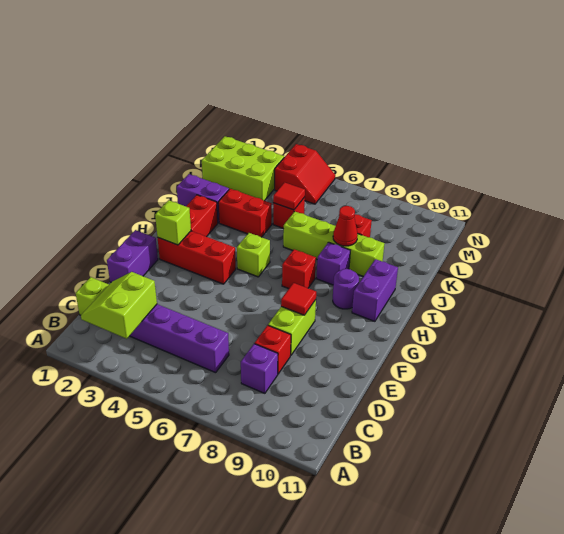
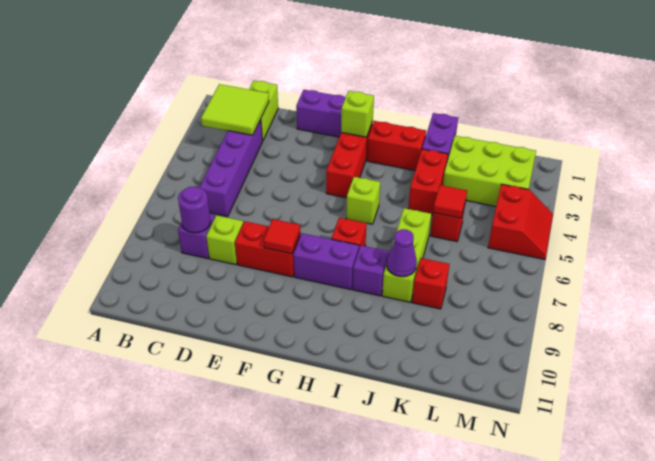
lime slope B2:C3 level 2 top 3 -> lime tile B2:C3 level 2
red brick D8 level 1 -> lime brick D8 level 1
lime brick E8:F8 level 1 -> red brick E8:F8 level 1
purple round brick H9 level 1 -> purple round brick C8 level 2
purple brick H10:I10 level 1 -> purple brick G8:H8 level 1
lime brick J6:J9 level 1 -> lime brick J6:J8 level 1
red cone J8 level 2 -> purple cone J8 level 2
lime brick L1:M3 level 1 -> lime brick K2:M3 level 1
red slope M4:N5 level 1 top 4 -> red slope M4:N5 level 1 top M

